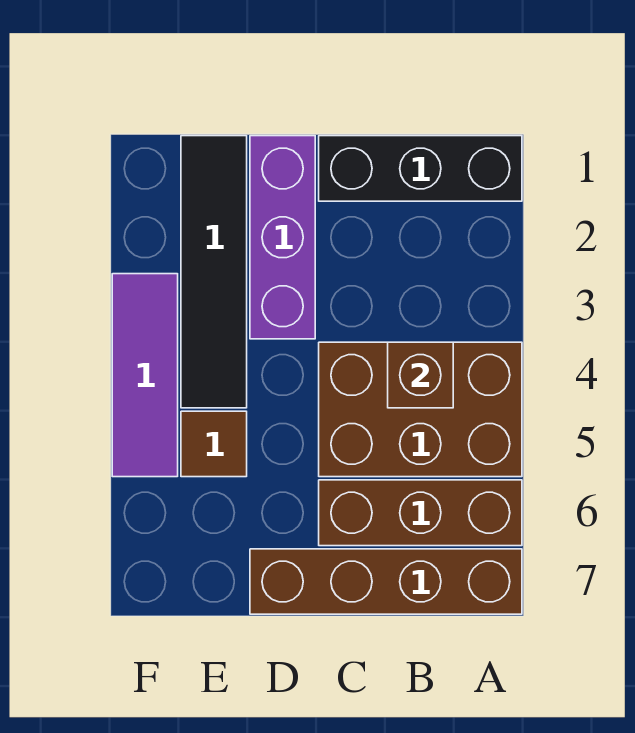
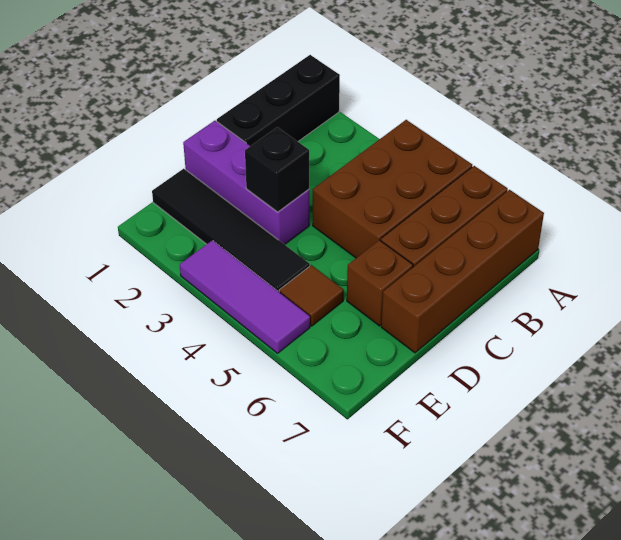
brown brick B4 level 2 -> brown brick D6 level 1
none -> black brick D3 level 2

